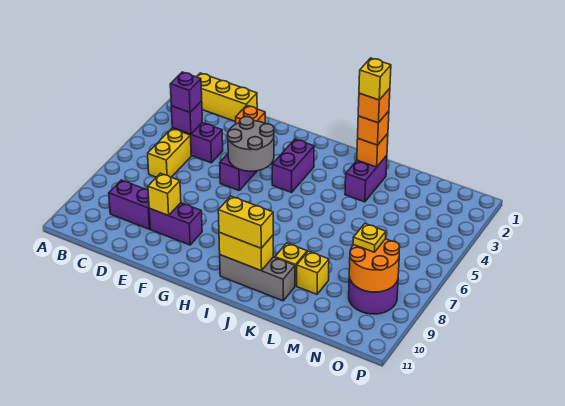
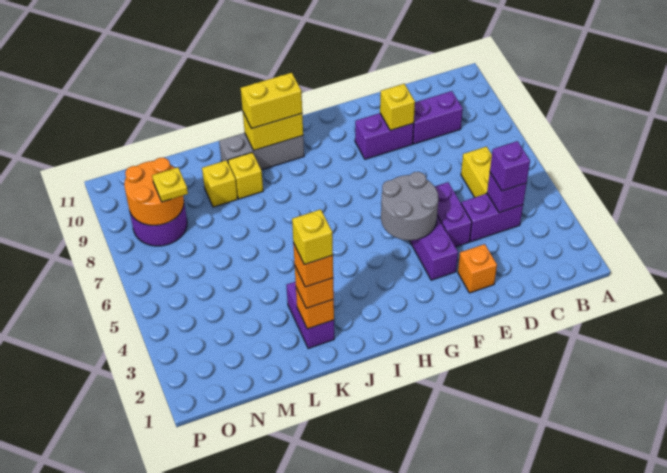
yellow brick B1:D1 level 1 -> none
purple brick H3:H4 level 1 -> purple brick E4:E5 level 1

